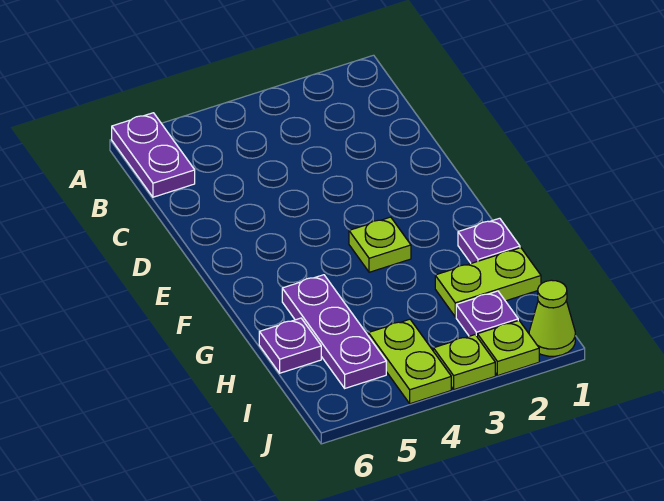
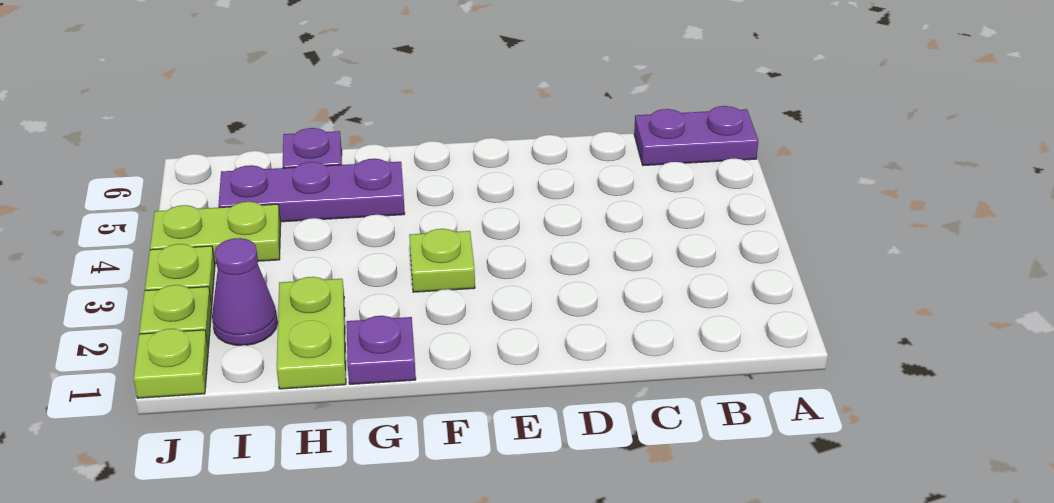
purple plate I2 level 1 -> purple cone I2 level 1
lime cone J1 level 1 -> lime plate J1 level 1

